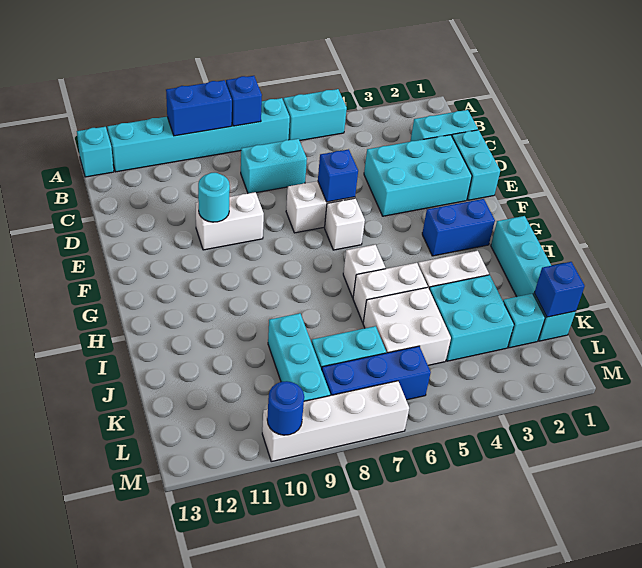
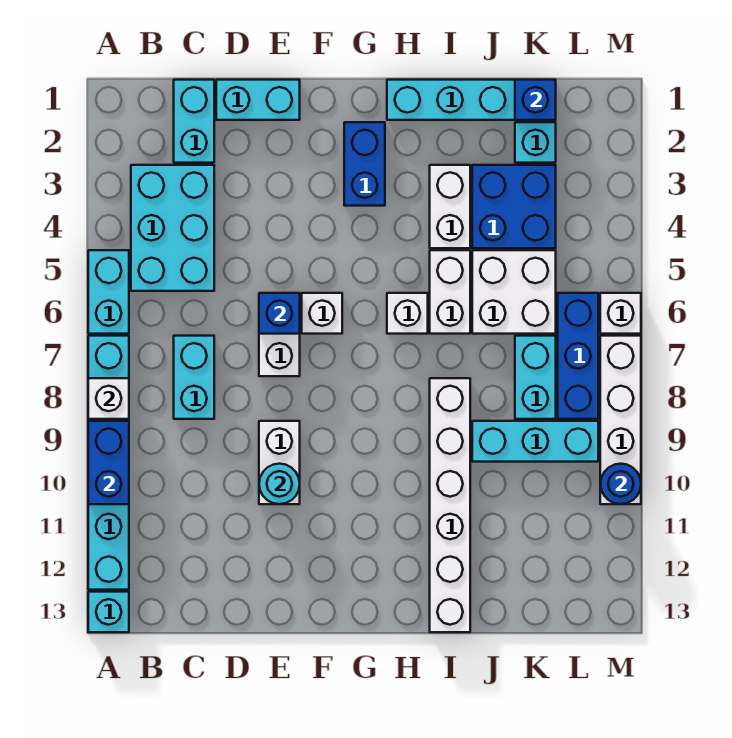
blue brick A8 level 2 -> white brick A8 level 2
cyan brick D2:E4 level 1 -> cyan brick B3:C5 level 1
none -> white brick I8:I13 level 1
cyan brick J3:K4 level 1 -> blue brick J3:K4 level 1
none -> white brick M6 level 1

